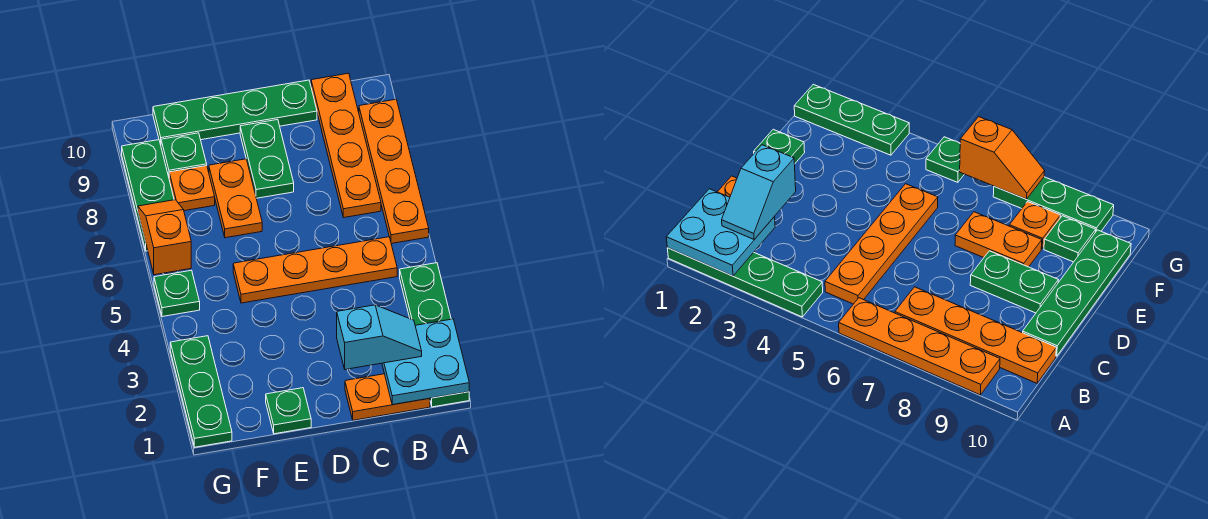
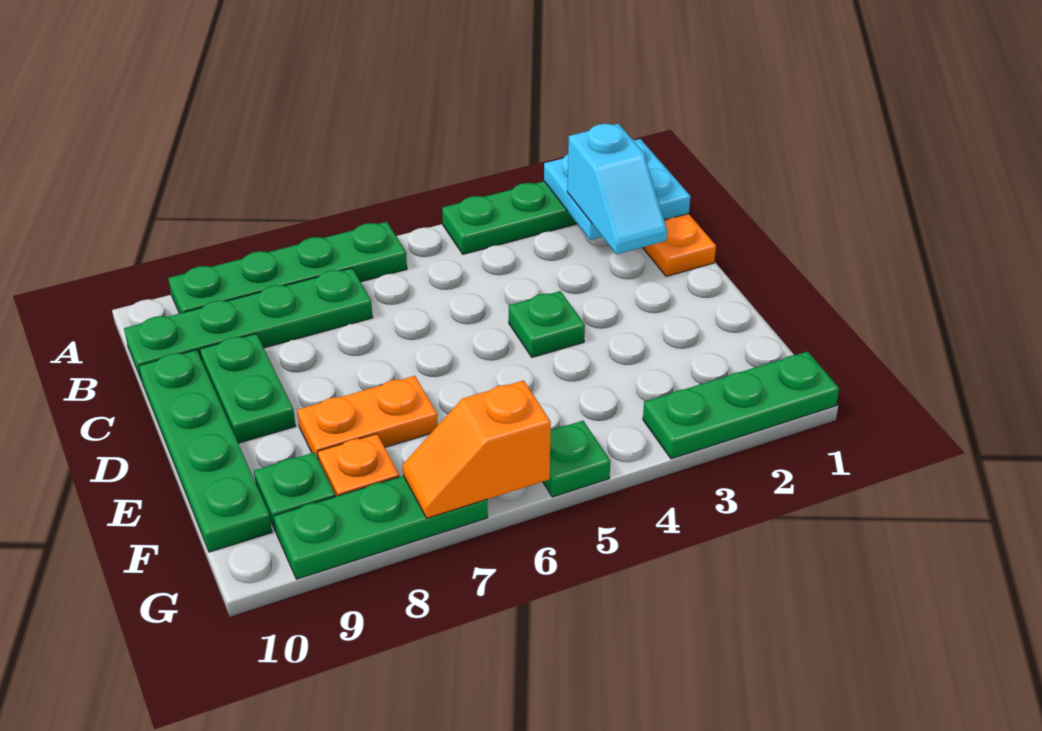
orange plate A6:A9 level 1 -> green plate A6:A9 level 1
cyan slope B2:C2 level 3 top C -> cyan slope B2:C2 level 3 top B
orange plate B5:E5 level 1 -> none
orange plate B7:B10 level 1 -> green plate B7:B10 level 1
green plate D8:D9 level 1 -> green plate C9:D9 level 1
green plate E1 level 1 -> green plate D4 level 1

